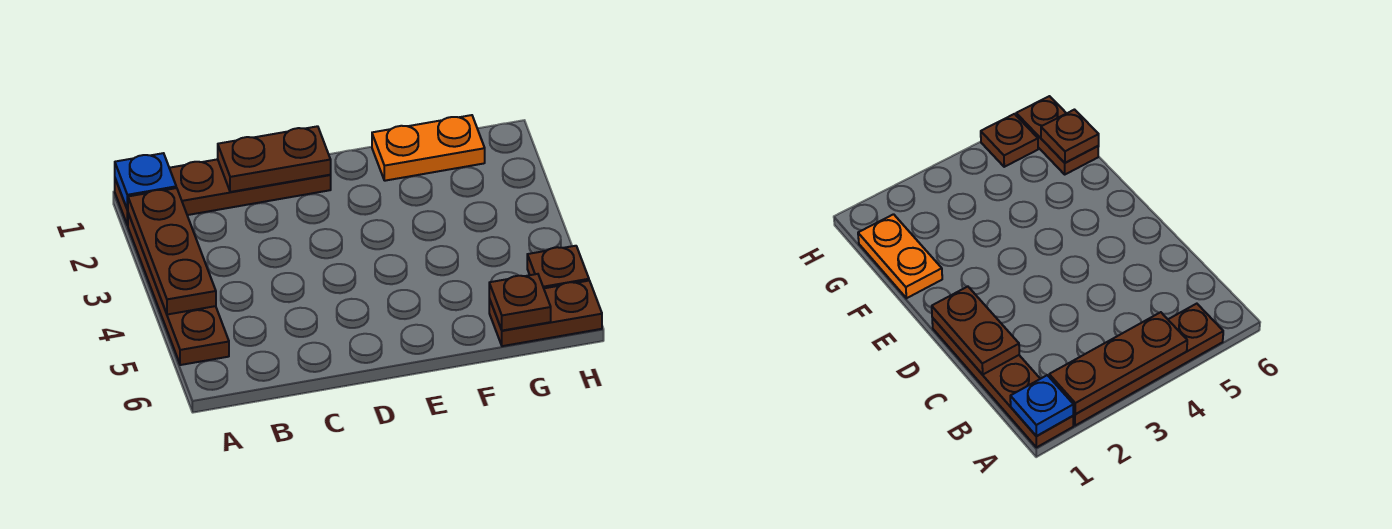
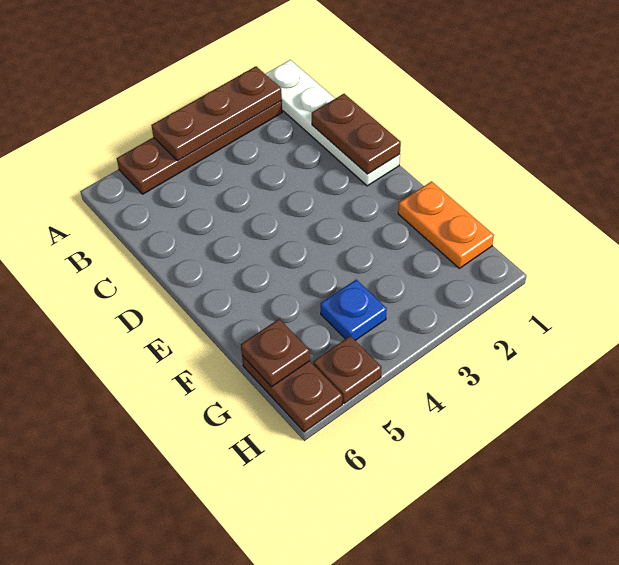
brown plate A1:D1 level 1 -> white plate A1:D1 level 1
blue plate A1 level 2 -> blue plate G4 level 1

